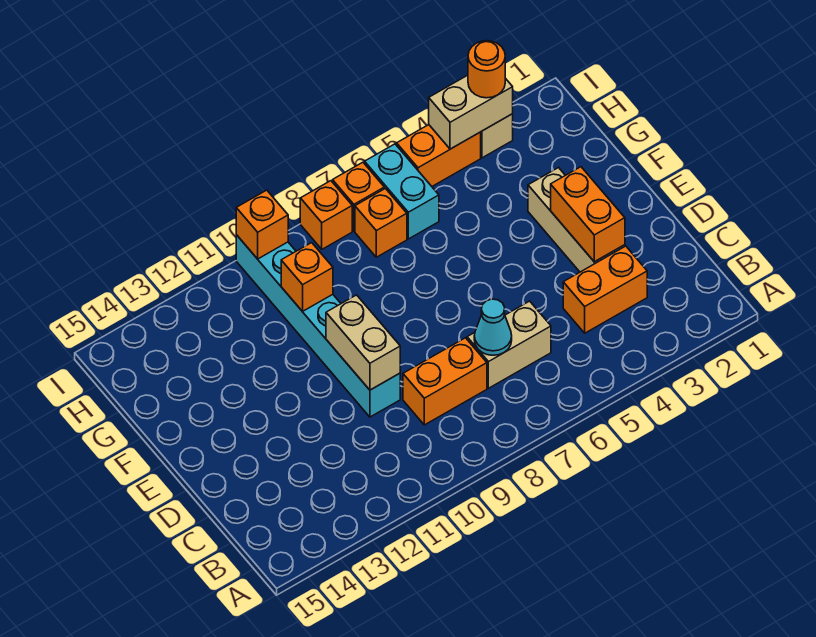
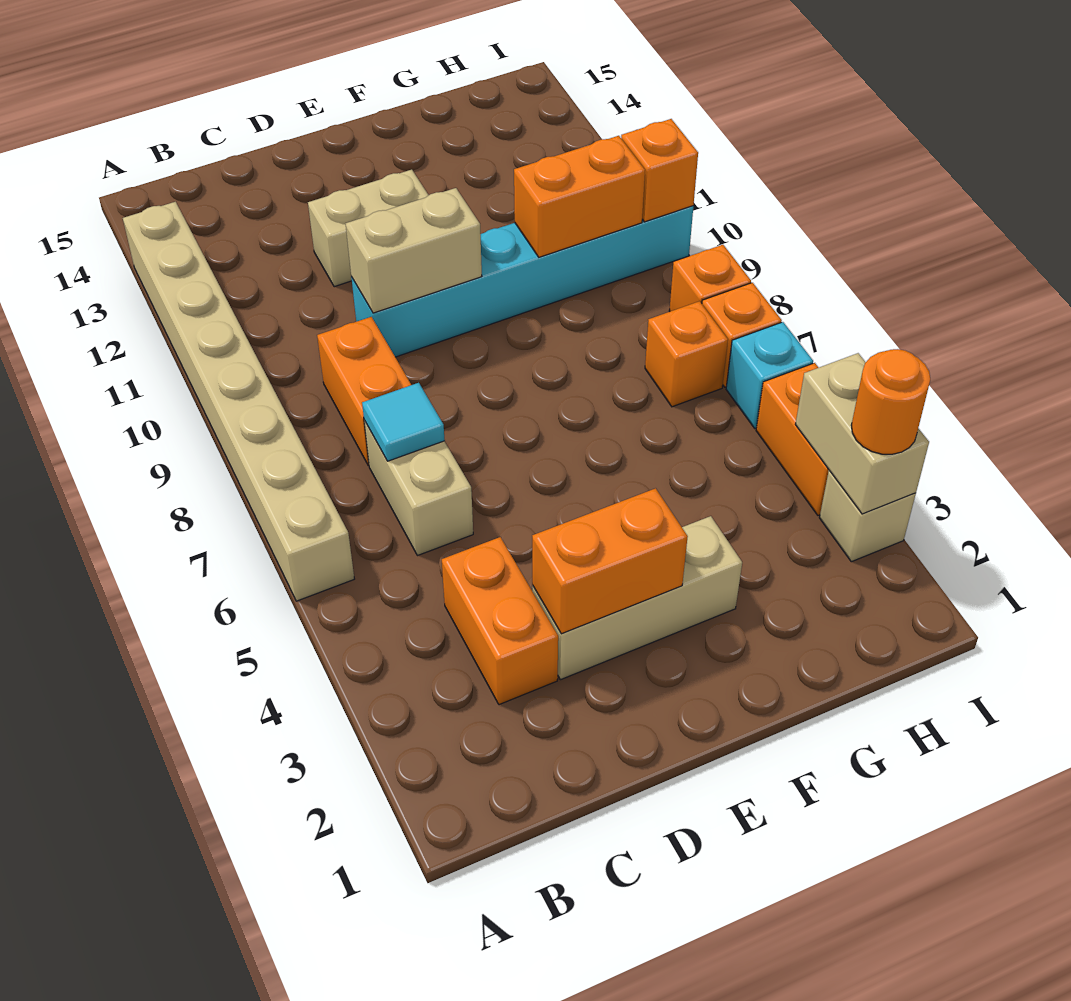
none -> tan brick A6:A13 level 1
cyan cone C7 level 2 -> cyan tile C7 level 2
none -> tan brick D12:E12 level 1
orange brick G10 level 2 -> orange brick G10:H10 level 2
cyan brick H6:I6 level 1 -> cyan brick I6 level 1

